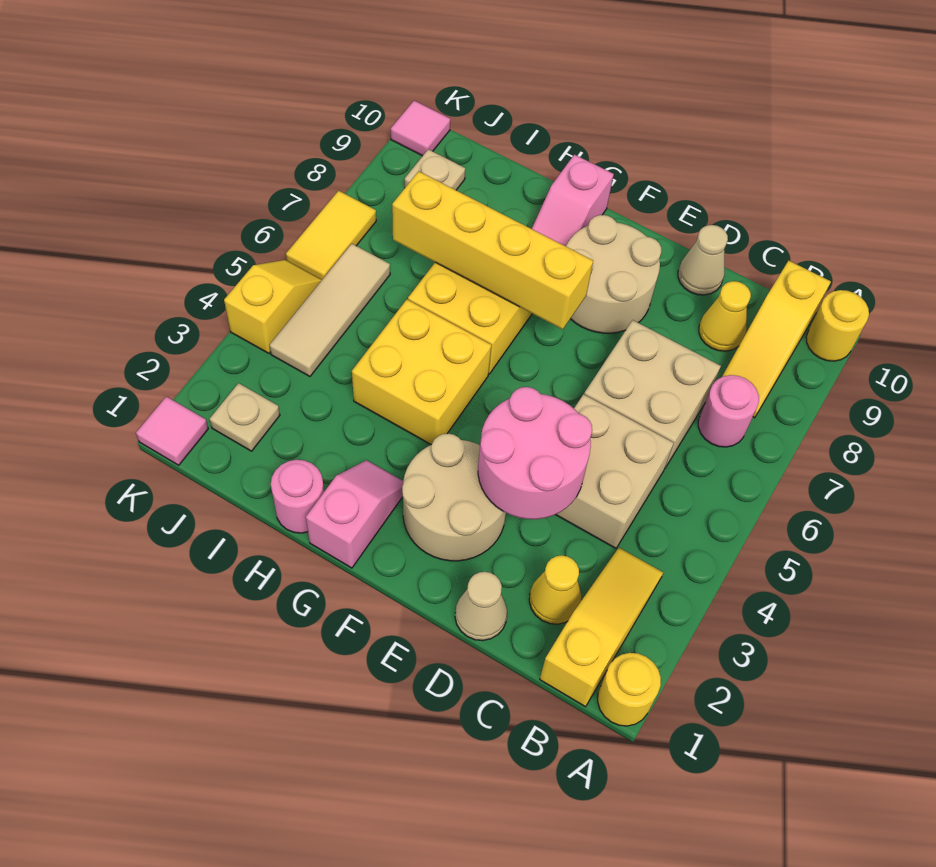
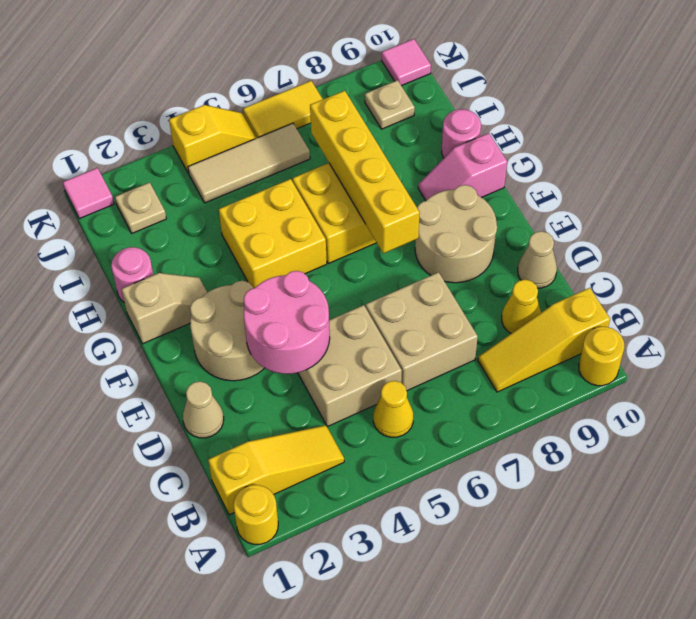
pink round brick B7 level 1 -> pink round brick H10 level 1
yellow cone C2 level 1 -> yellow cone B5 level 1
pink slope G1:G2 level 1 top 1 -> tan slope G1:G2 level 1 top 1

